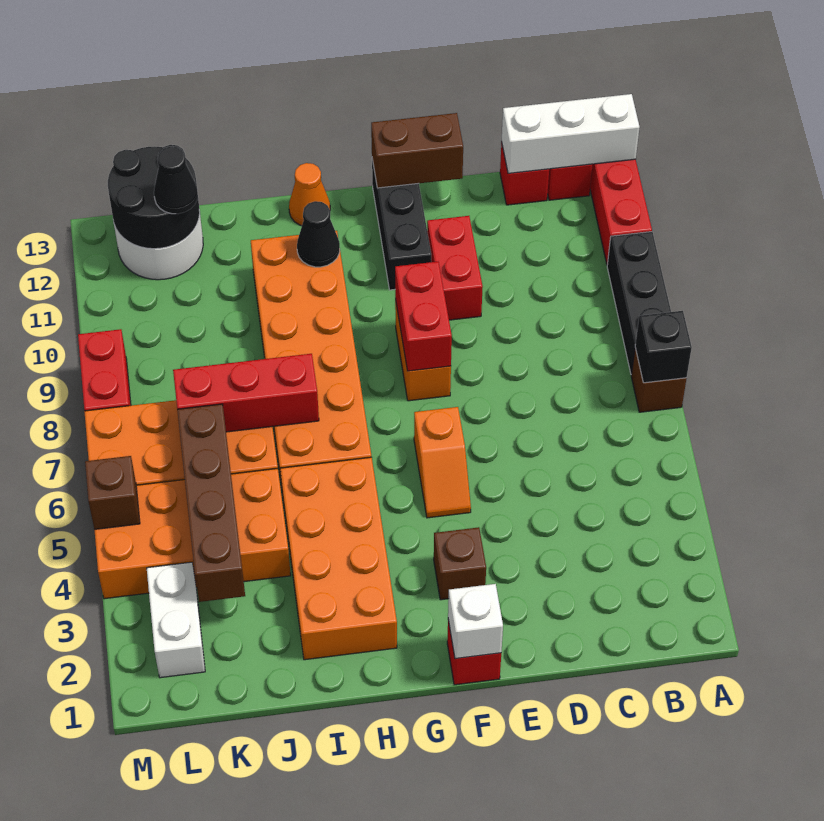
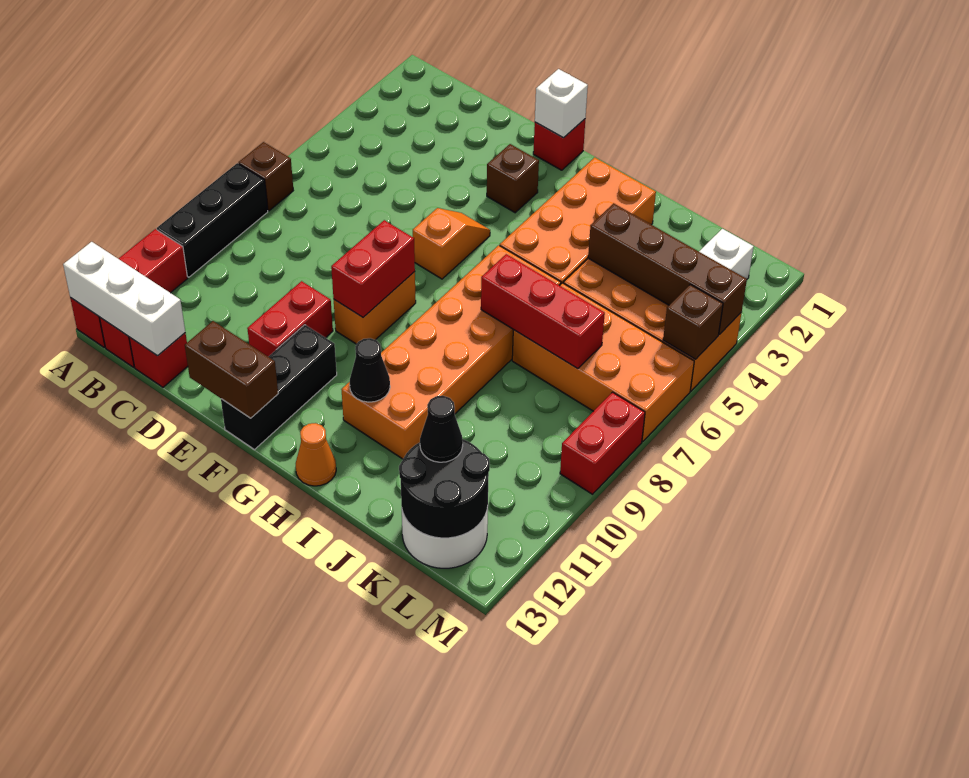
black brick A7 level 2 -> none
brown brick K3:K6 level 2 -> brown brick J4:M4 level 2

